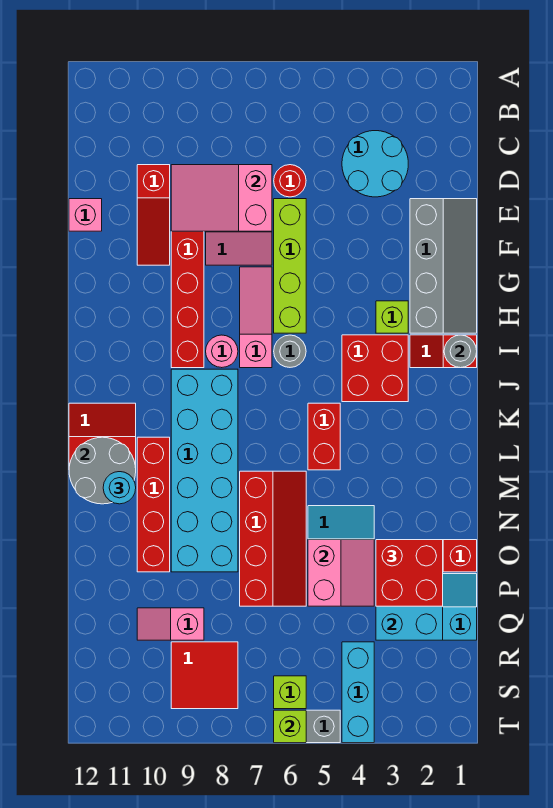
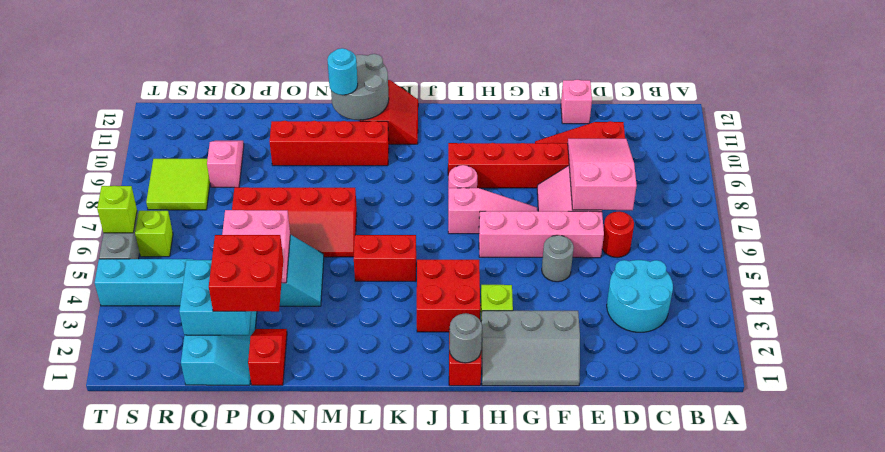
grey slope E1:H2 level 1 top 2 -> grey slope F1:H2 level 1 top 2
lime brick E6:H6 level 1 -> pink brick E6:H6 level 1
grey round brick I6 level 1 -> grey round brick F5 level 1
cyan brick J8:O9 level 1 -> none
red tile R8:S9 level 1 -> lime tile R8:S9 level 1

